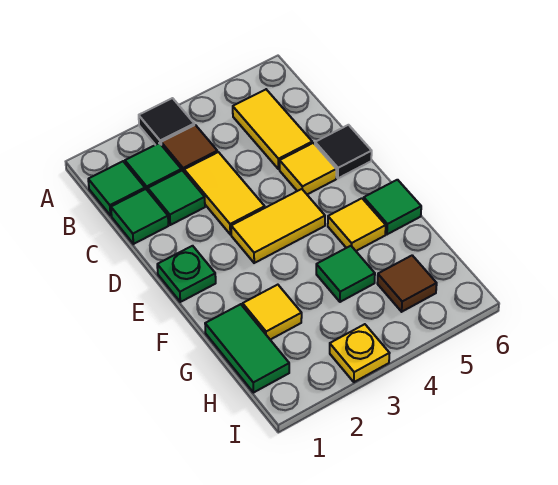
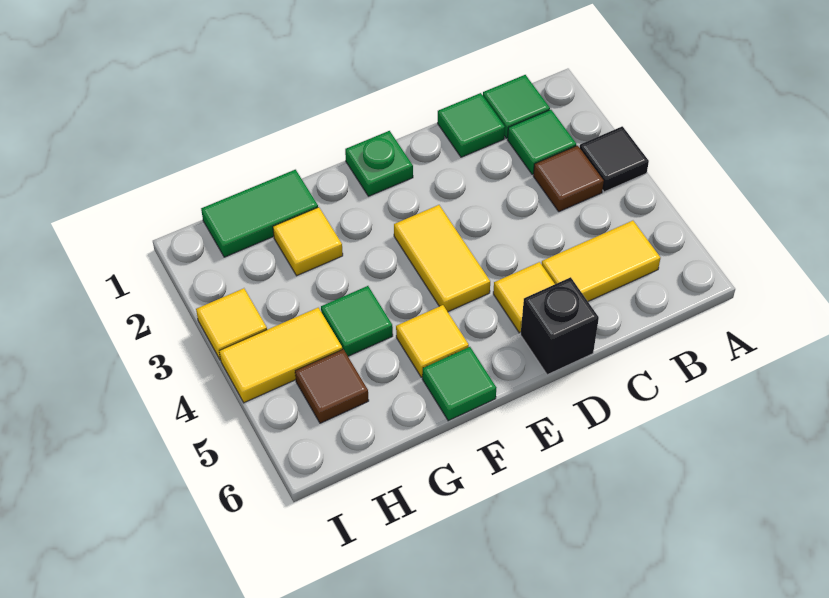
green tile C2 level 1 -> none
yellow tile C3:D3 level 1 -> yellow tile H4:I4 level 1
black tile D6 level 1 -> black brick D6 level 1
yellow plate I3 level 1 -> yellow tile I3 level 1

